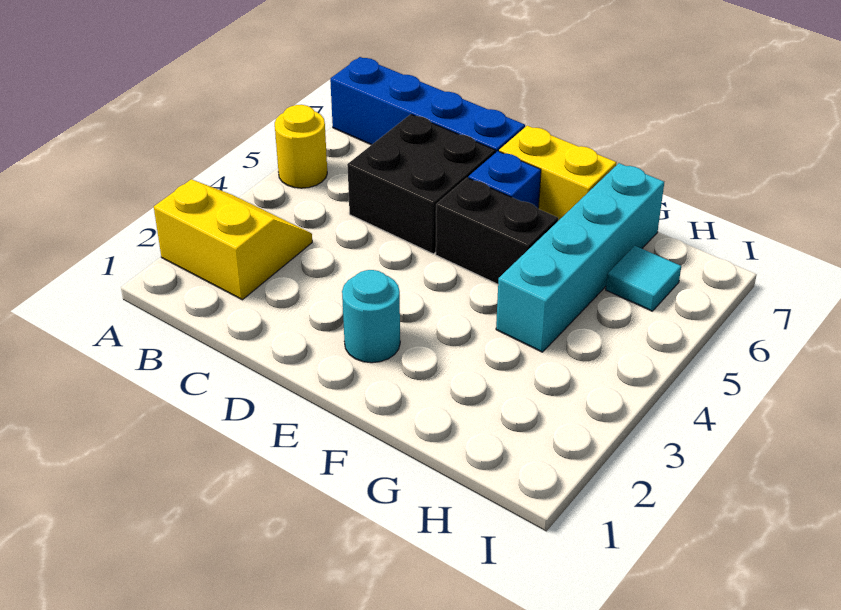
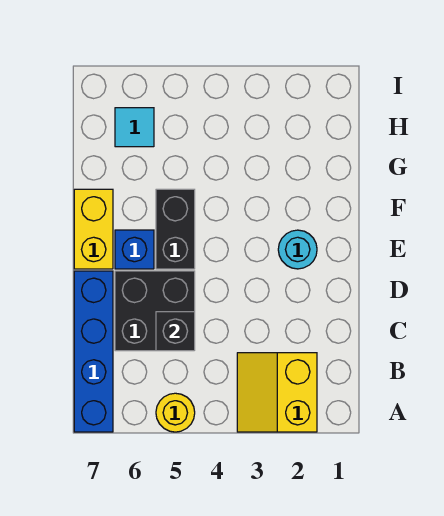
none -> black brick C5 level 2
cyan brick G4:G7 level 1 -> none

